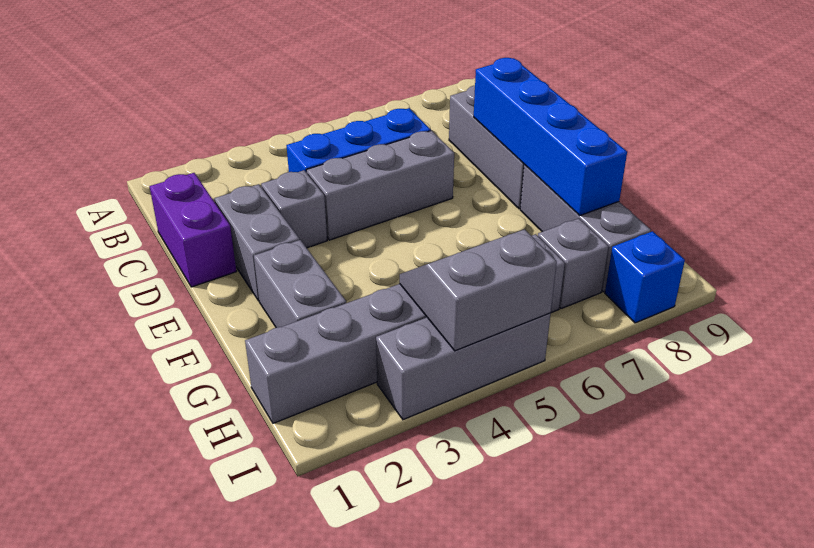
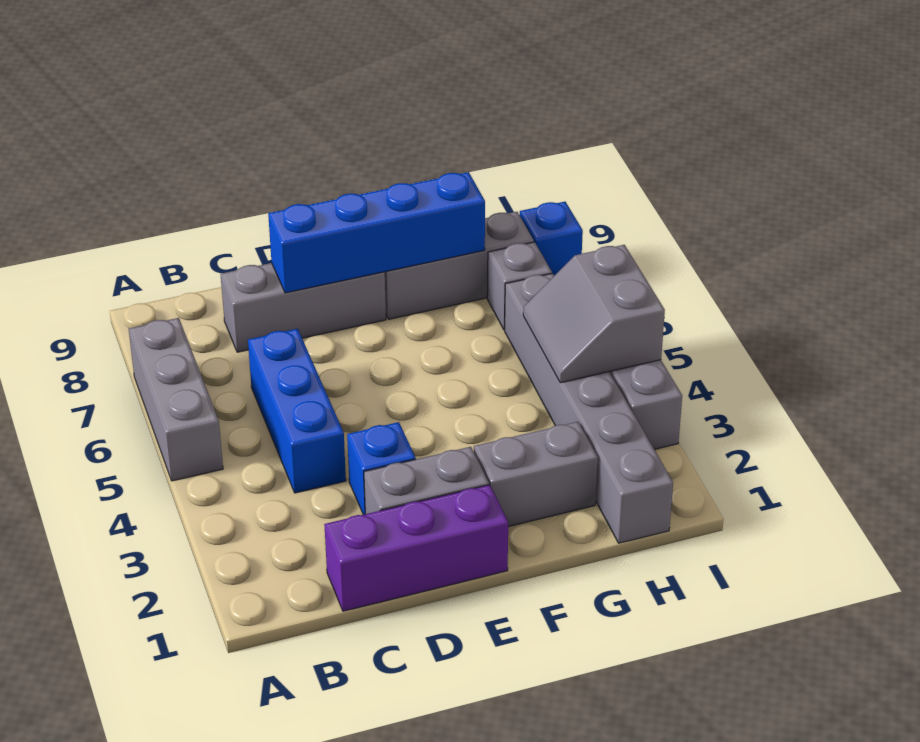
purple brick C1:D1 level 1 -> purple brick C1:E1 level 1
grey brick D3 level 1 -> blue brick D3 level 1
grey brick D4:D6 level 1 -> grey brick A5:A7 level 1

